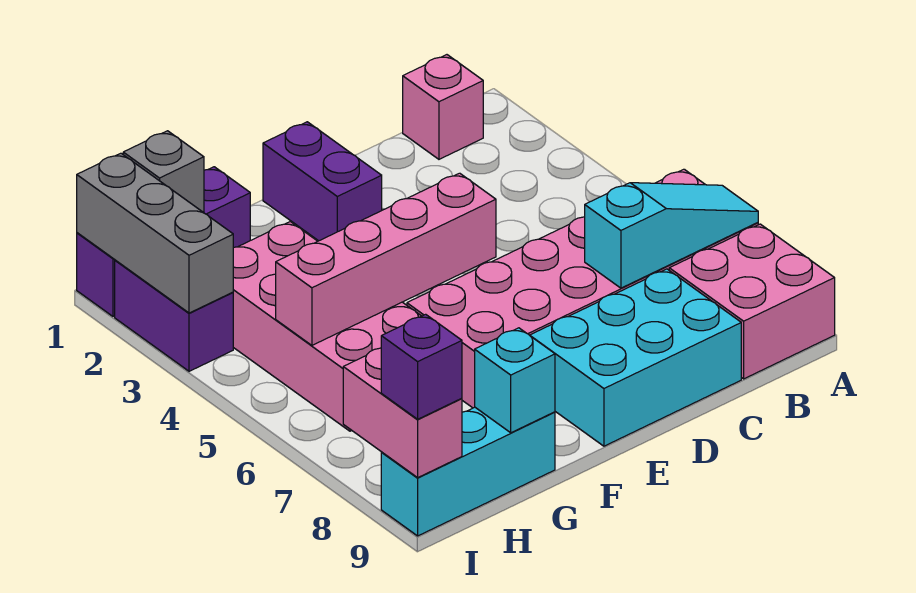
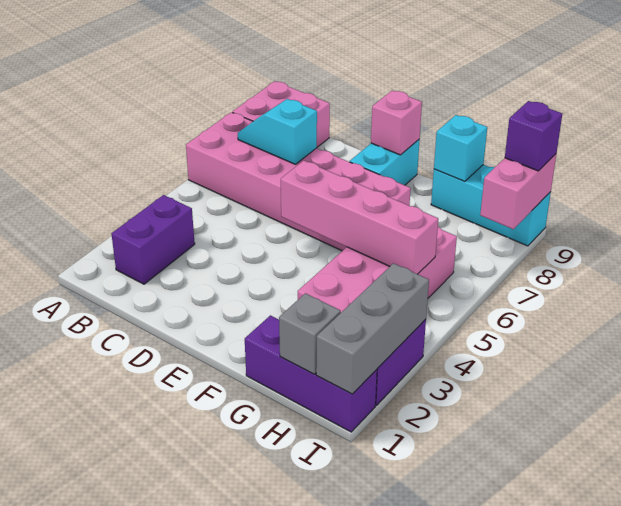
cyan slope A7:C7 level 2 top C -> cyan slope B7:C7 level 2 top C
pink brick B1 level 1 -> pink brick E9 level 2
cyan brick C8:E9 level 1 -> cyan brick E8:E9 level 1
purple brick E1:E2 level 1 -> purple brick B2:B3 level 1

